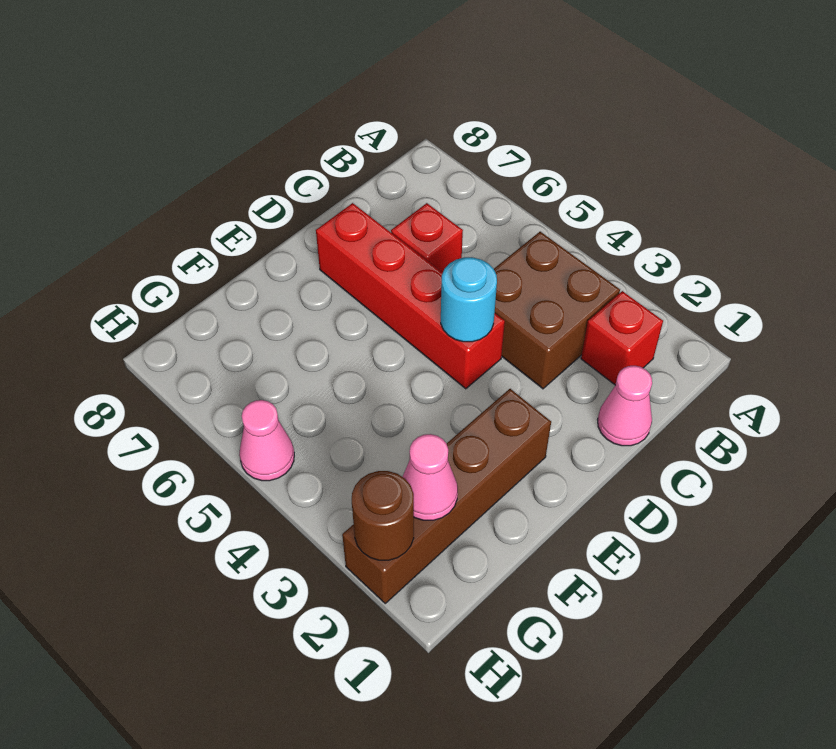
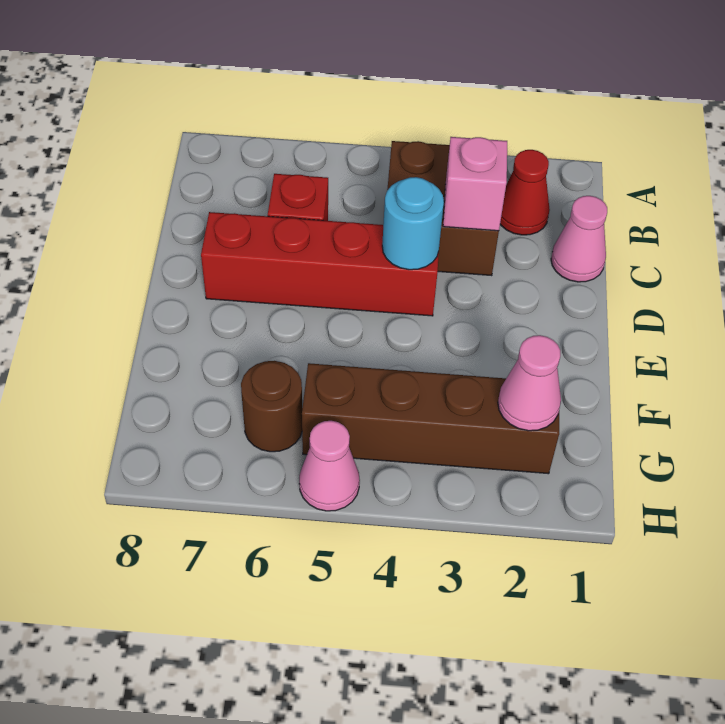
red brick B2 level 1 -> red cone B2 level 1
none -> pink brick C3 level 2
brown brick E2:H2 level 1 -> brown brick G2:G5 level 1
brown round brick H2 level 2 -> brown round brick G6 level 1

